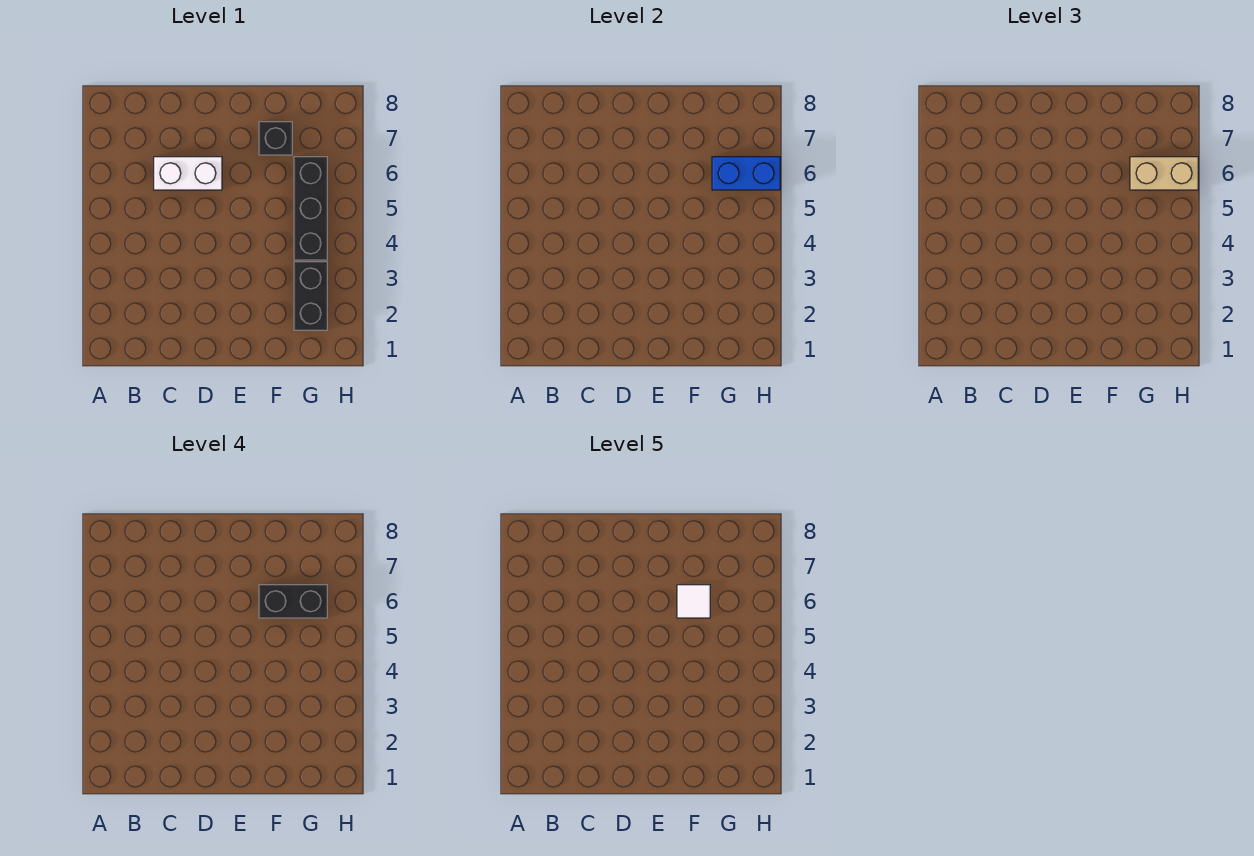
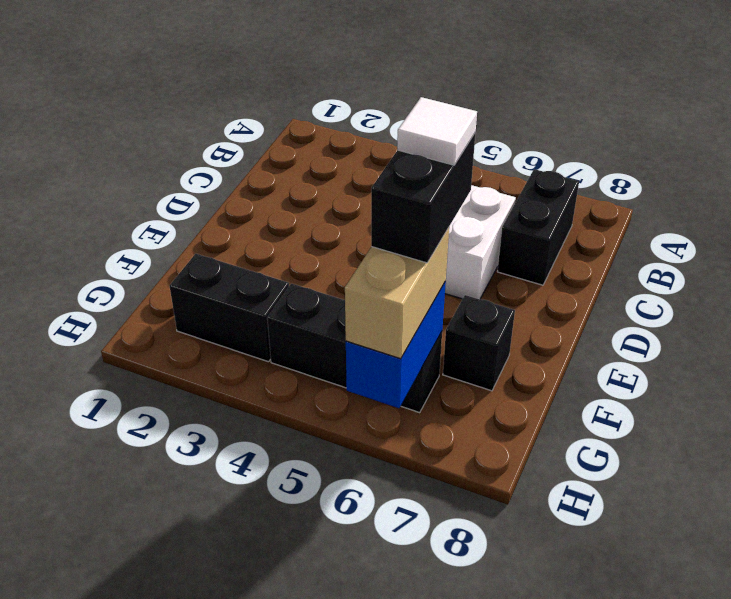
none -> black brick B7:C7 level 1

